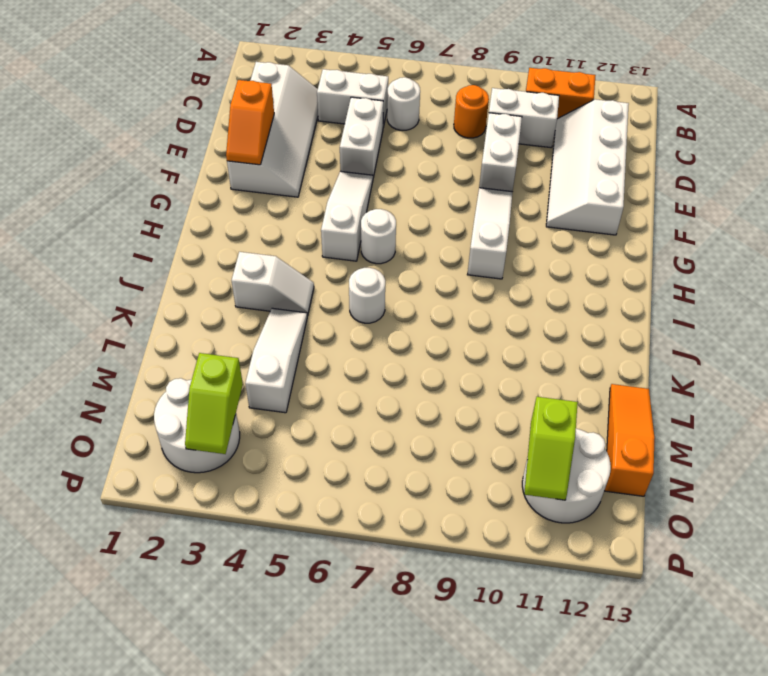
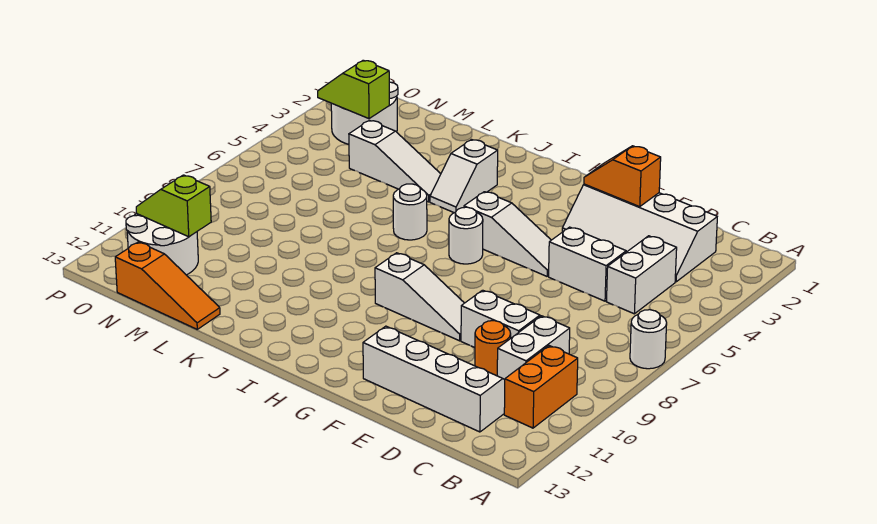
white round brick C6 level 1 -> white round brick A7 level 1
orange round brick C8 level 1 -> orange round brick D10 level 1

